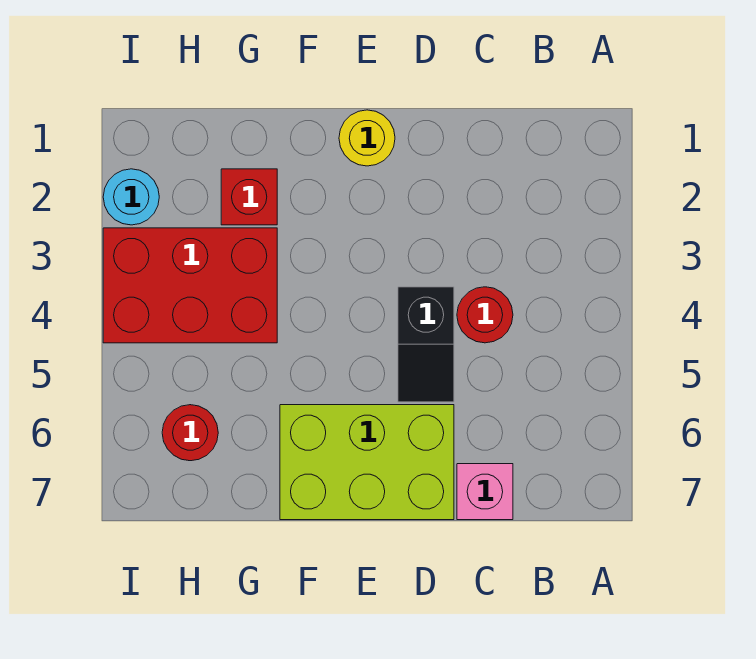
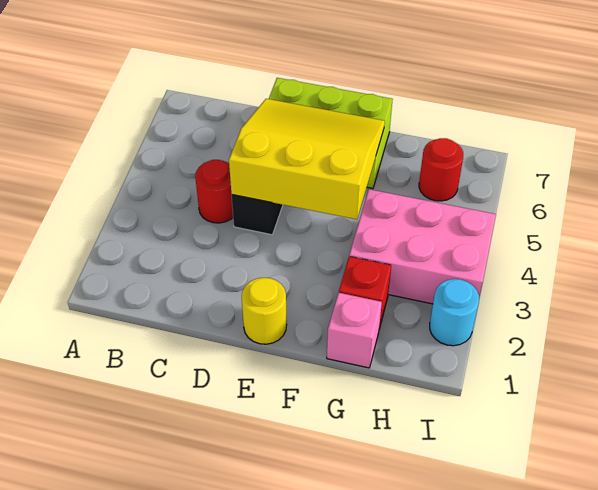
pink brick C7 level 1 -> pink brick G1 level 1
none -> yellow slope D4:F6 level 2 top 4
red brick G3:I4 level 1 -> pink brick G3:I4 level 1

